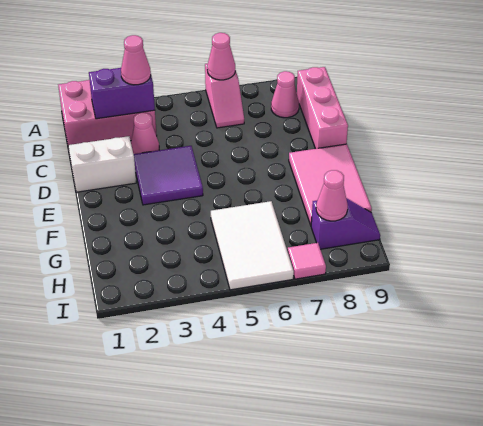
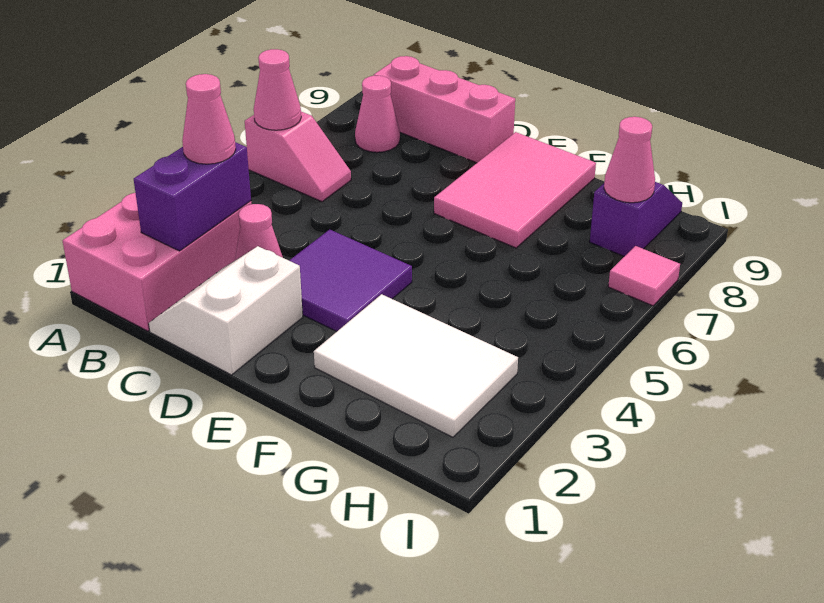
pink tile E8:G9 level 1 -> pink tile E7:F9 level 1
white tile G5:I6 level 1 -> white tile F2:H3 level 1

